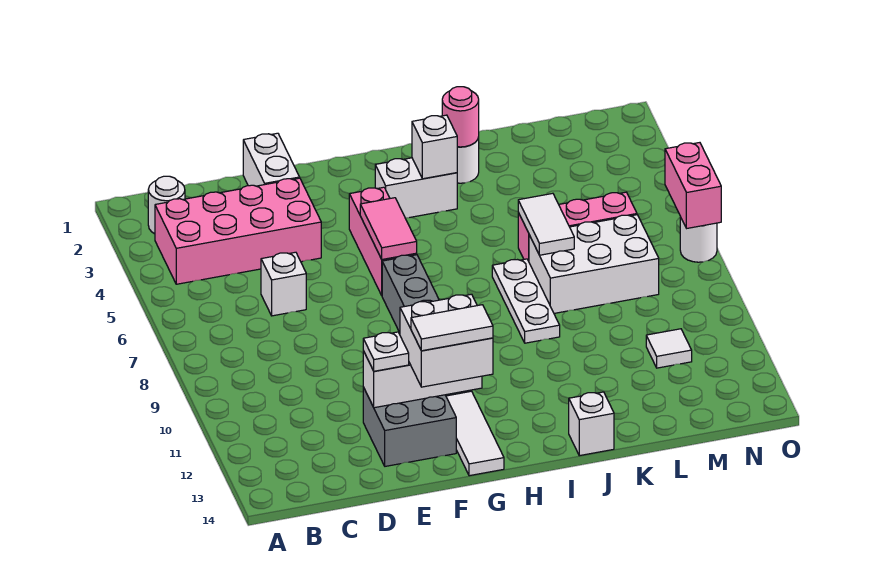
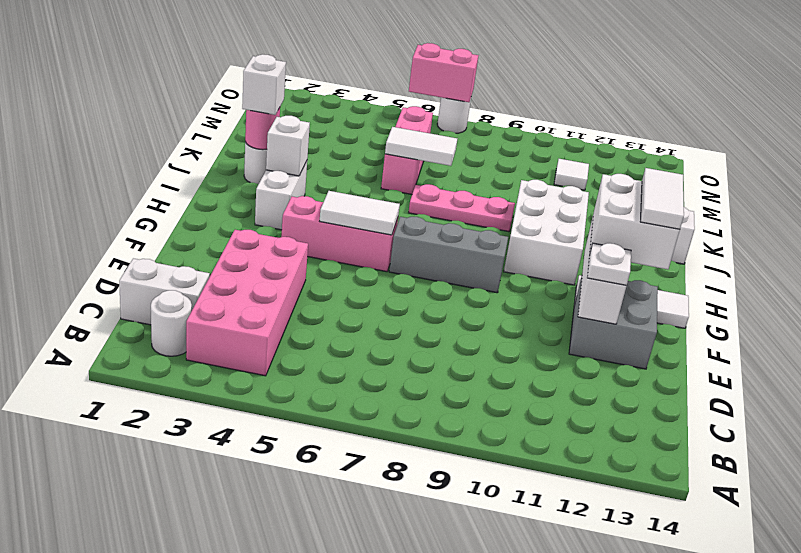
white brick D6 level 1 -> white brick J2 level 3
white brick E1:E2 level 1 -> white brick C1:C2 level 1
pink tile G5:G6 level 2 -> white tile G5:G6 level 2
white plate J7:J9 level 1 -> pink plate J7:J9 level 1
white brick K7:M8 level 1 -> white brick H10:J11 level 1

